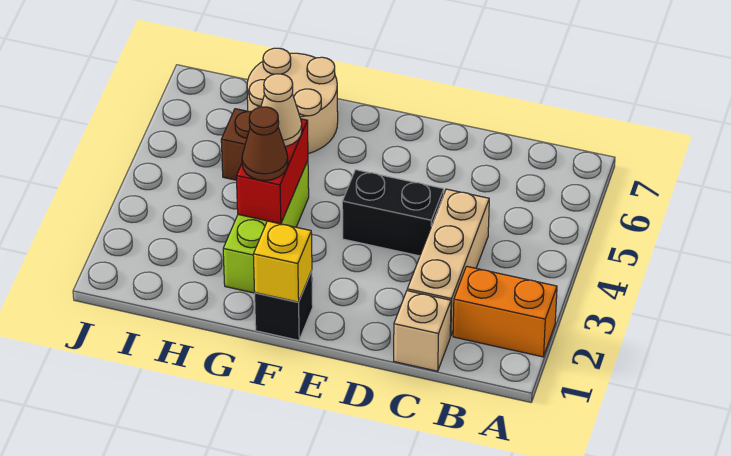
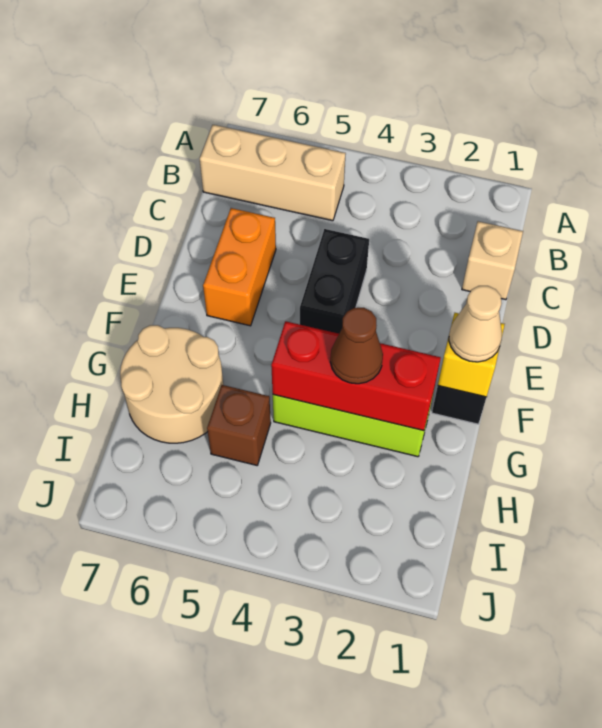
orange brick A2:B2 level 1 -> orange brick D6:E6 level 1
tan brick C2:C4 level 1 -> tan brick B5:B7 level 1
red brick G3:G4 level 2 -> red brick G2:G4 level 2
tan cone G4 level 3 -> tan cone F1 level 3

